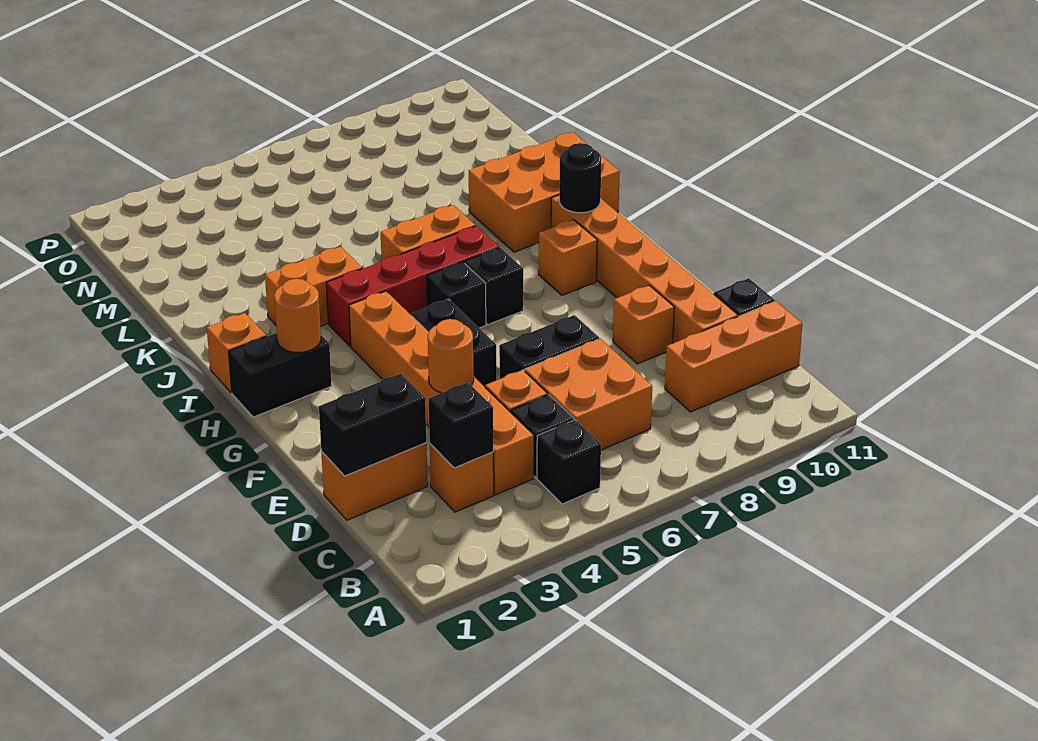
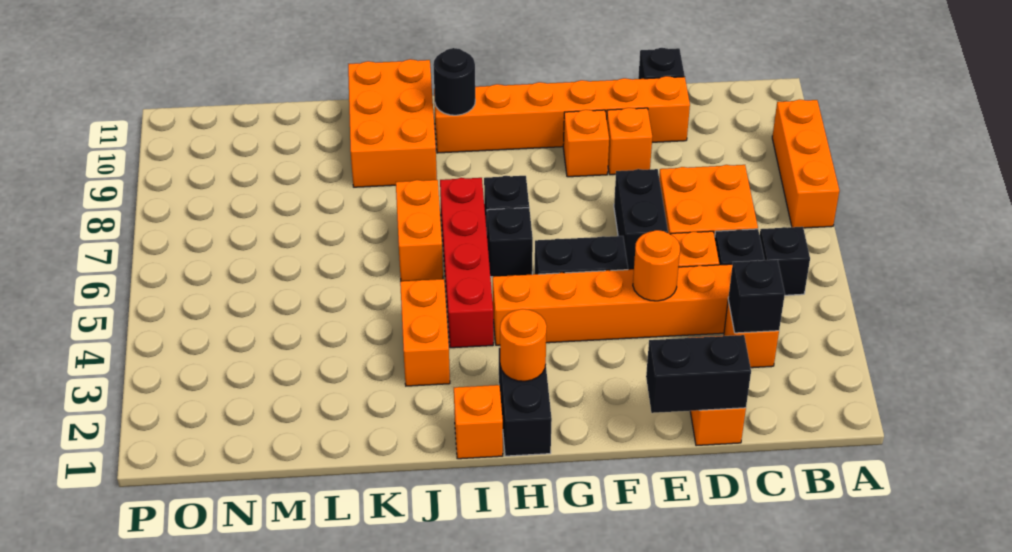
orange brick C9:C11 level 1 -> orange brick A7:A9 level 1
black brick D1:D2 level 2 -> black brick D1:E1 level 2
orange brick H9 level 1 -> orange brick F9 level 1

